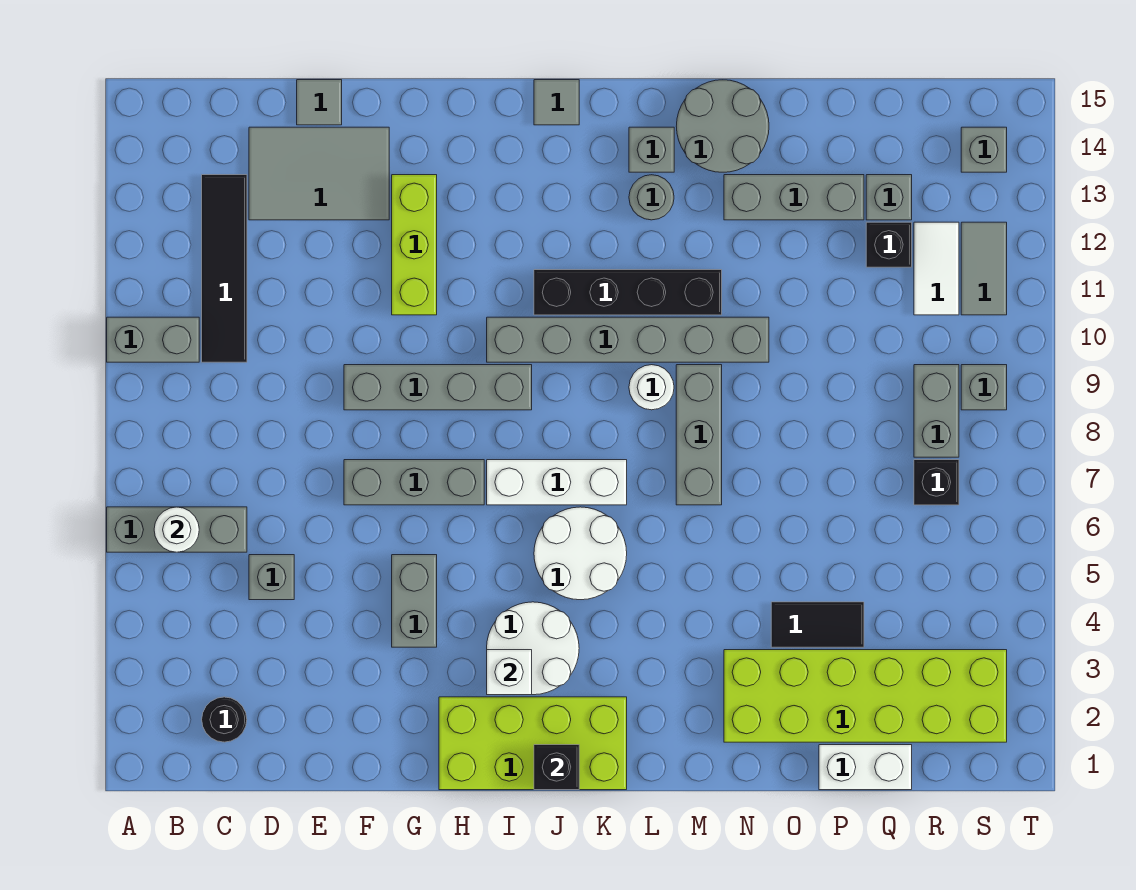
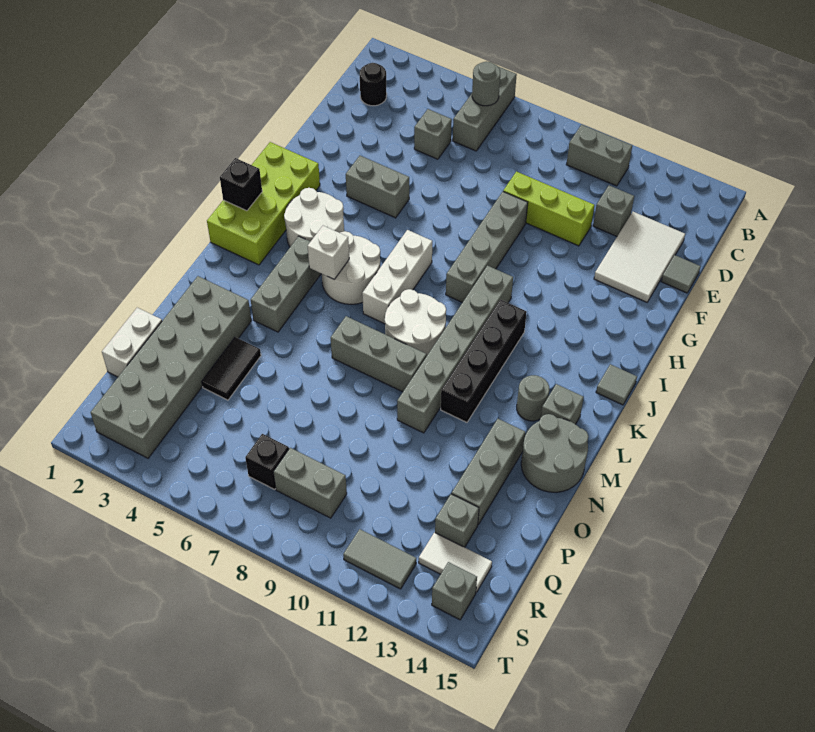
grey brick A10:B10 level 1 -> grey brick B10:B11 level 1
white round brick B6 level 2 -> grey round brick B6 level 2
black tile C10:C13 level 1 -> none
grey tile D13:F14 level 1 -> white tile D13:F14 level 1
grey brick F7:H7 level 1 -> grey brick K4:M4 level 1
lime brick G11:G13 level 1 -> lime brick E9:E11 level 1
white brick I3 level 2 -> white brick K5 level 2
white round brick L9 level 1 -> white round brick K8:L9 level 1
lime brick N2:S3 level 1 -> grey brick N2:S3 level 1
black brick Q12 level 1 -> none
white tile R11:R12 level 1 -> white tile R13:R14 level 1
grey brick S9 level 1 -> grey brick D12 level 1

